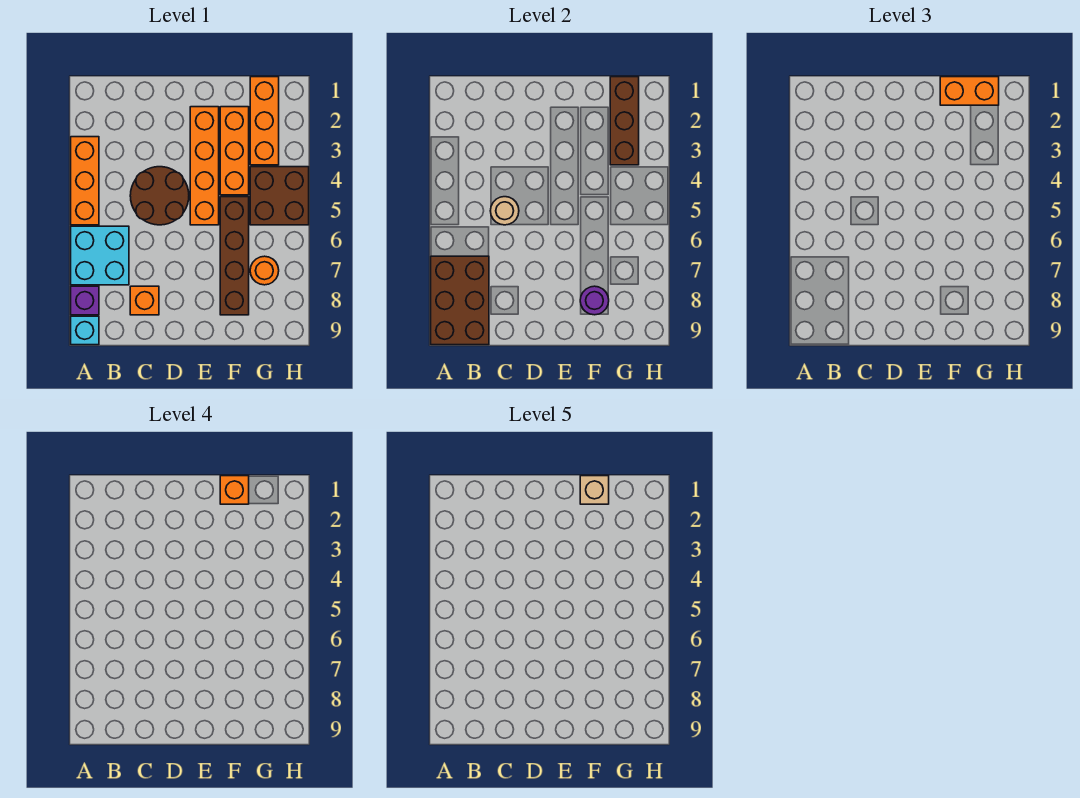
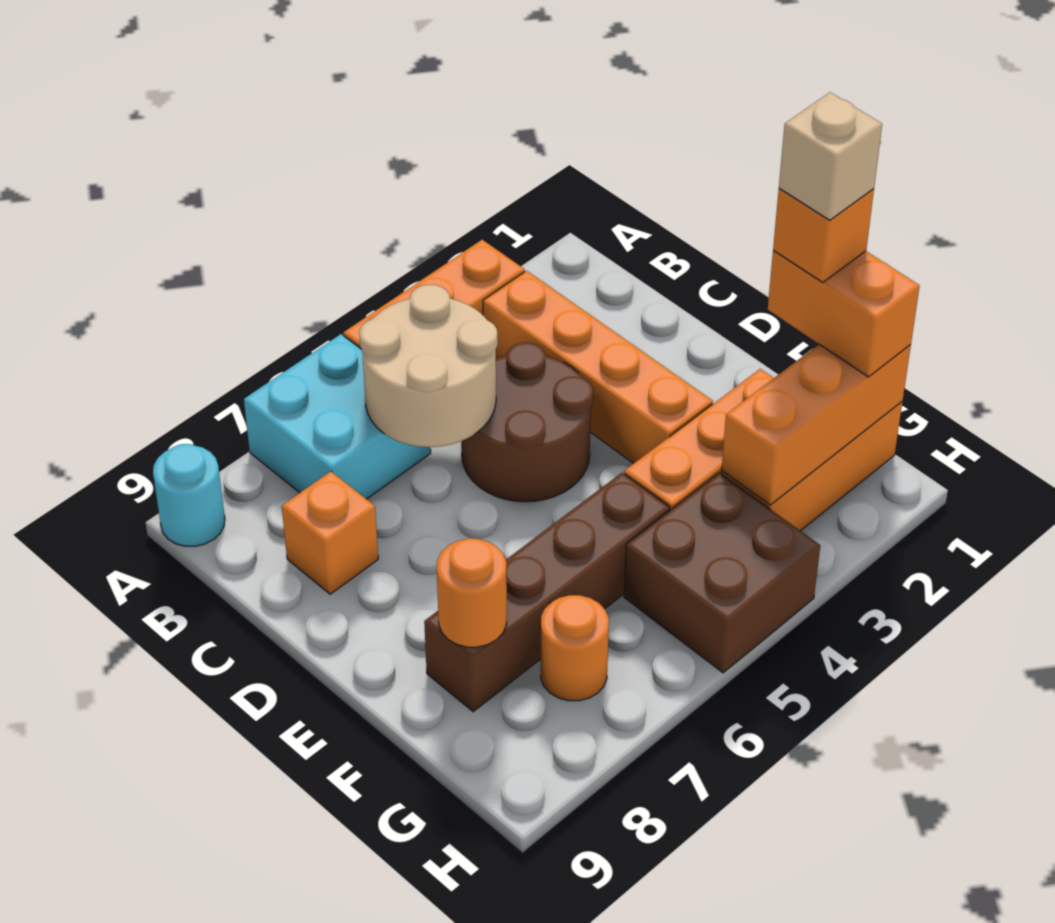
brown brick A7:B9 level 2 -> none
purple brick A8 level 1 -> none
cyan brick A9 level 1 -> cyan round brick A9 level 1
tan round brick C5 level 2 -> tan round brick B5:C6 level 2
orange brick E2:E5 level 1 -> orange brick B3:E3 level 1
purple round brick F8 level 2 -> orange round brick F8 level 2
brown brick G1:G3 level 2 -> orange brick G1:G3 level 2

